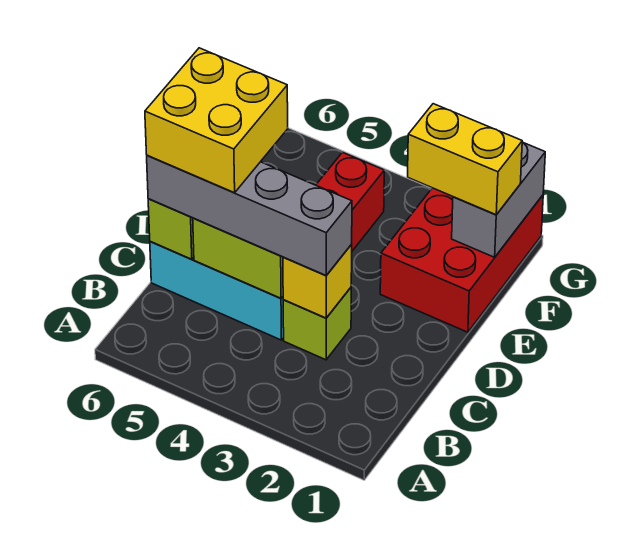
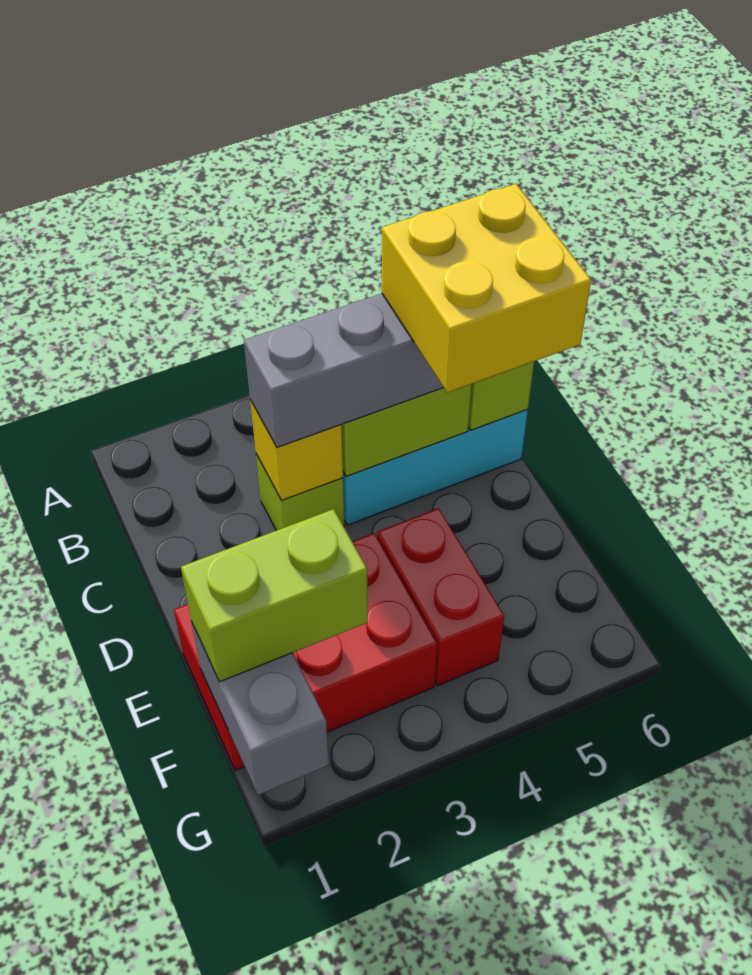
red brick E1:G2 level 1 -> red brick E1:F3 level 1
yellow brick F1:F2 level 3 -> lime brick F1:F2 level 3

